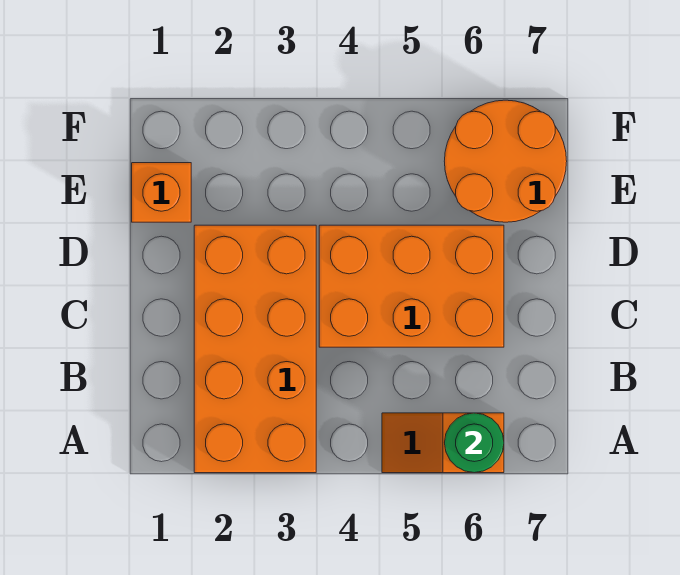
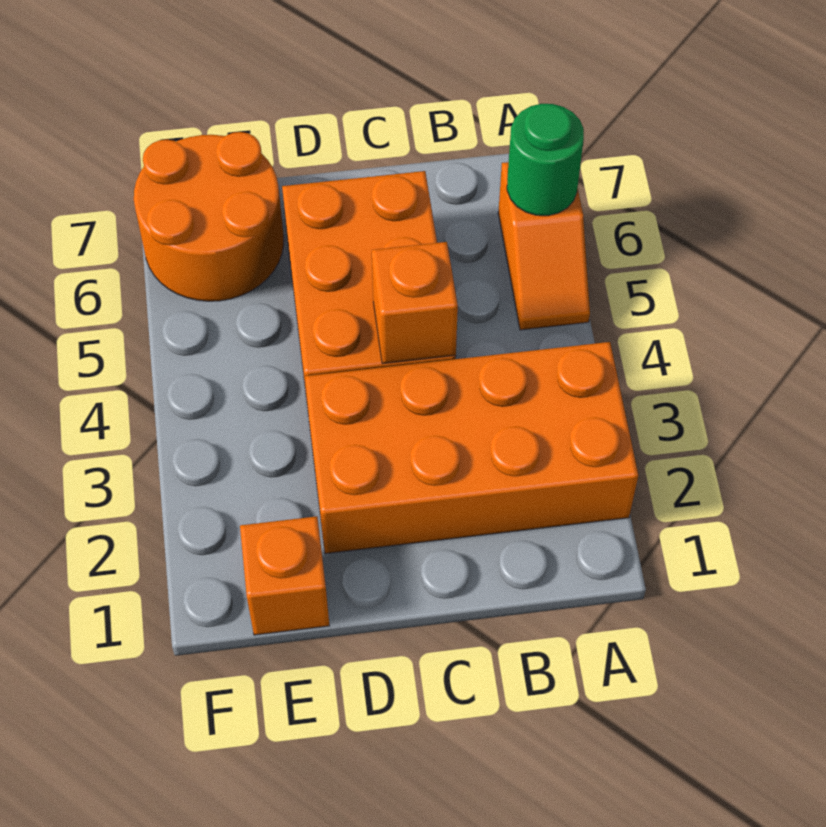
none -> orange brick C4 level 2

